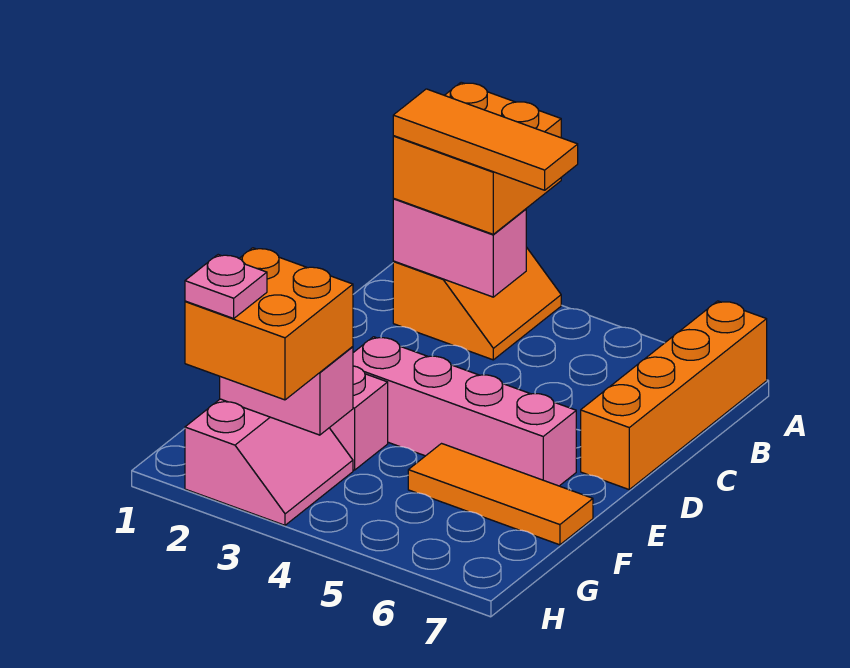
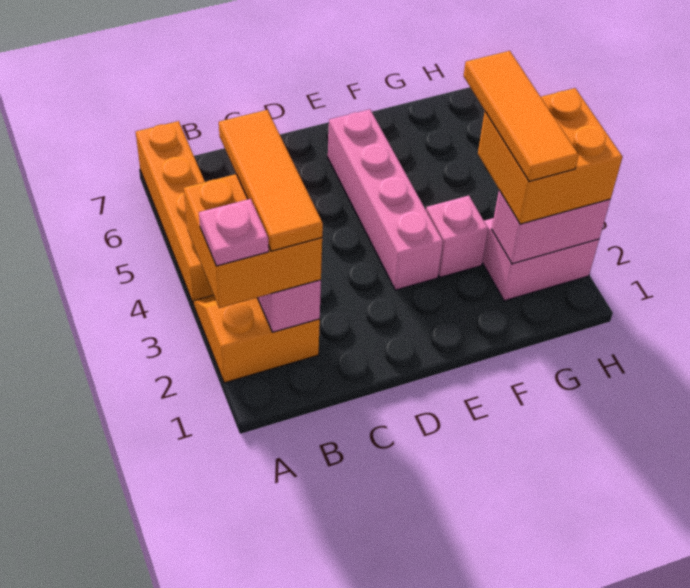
orange brick A7:D7 level 1 -> orange brick A4:A7 level 1
orange tile F5:F7 level 1 -> orange tile G2:G4 level 4
pink brick G2:G3 level 2 -> pink brick G2:H2 level 2
pink plate H2 level 4 -> pink plate A2 level 4

